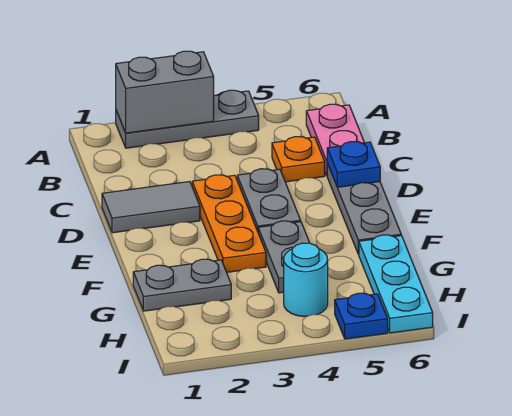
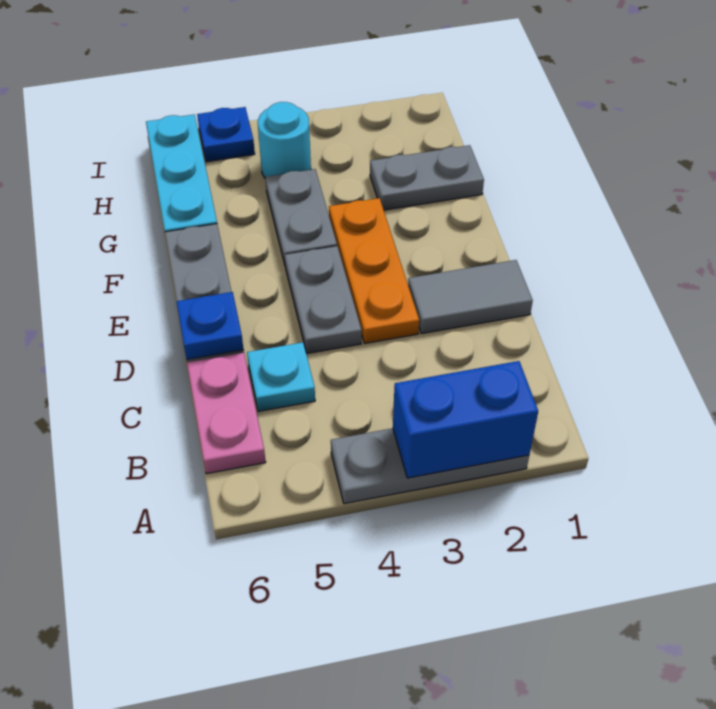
grey brick A2:A3 level 2 -> blue brick A2:A3 level 2
orange plate C5 level 1 -> cyan plate C5 level 1

